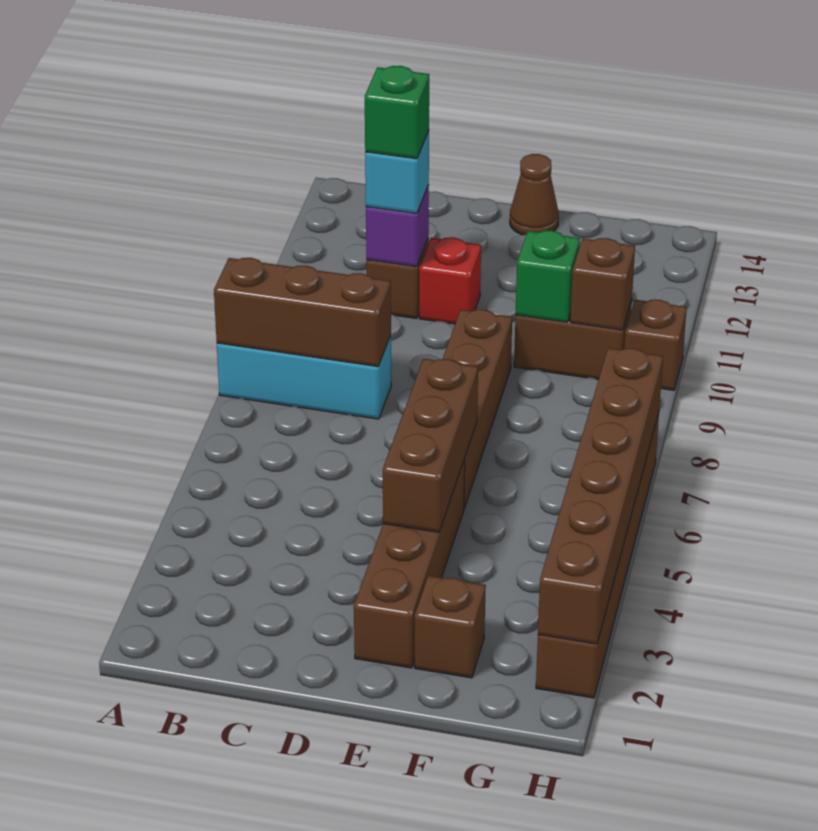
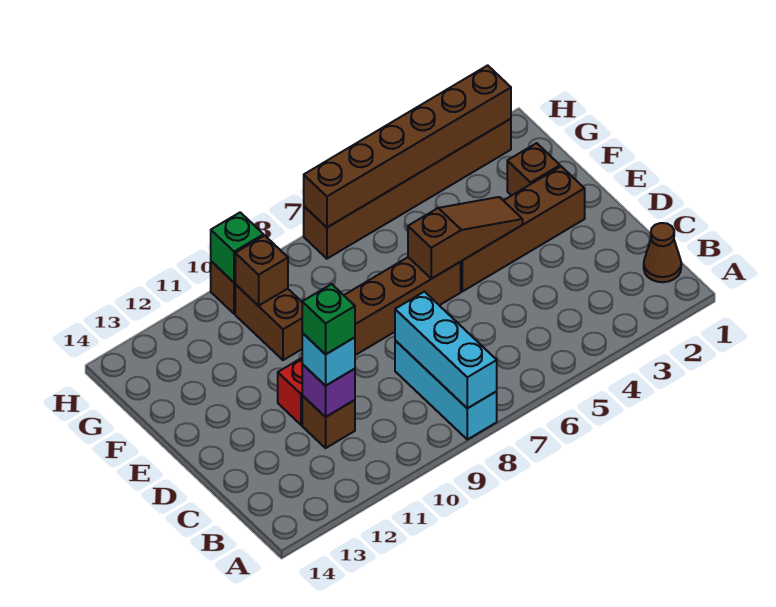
brown brick A8:C8 level 2 -> cyan brick A8:C8 level 2
brown brick E4:E6 level 2 -> brown slope E4:E6 level 2 top 6
brown cone E14 level 1 -> brown cone B1 level 1
green brick F10 level 2 -> green brick H10 level 2

